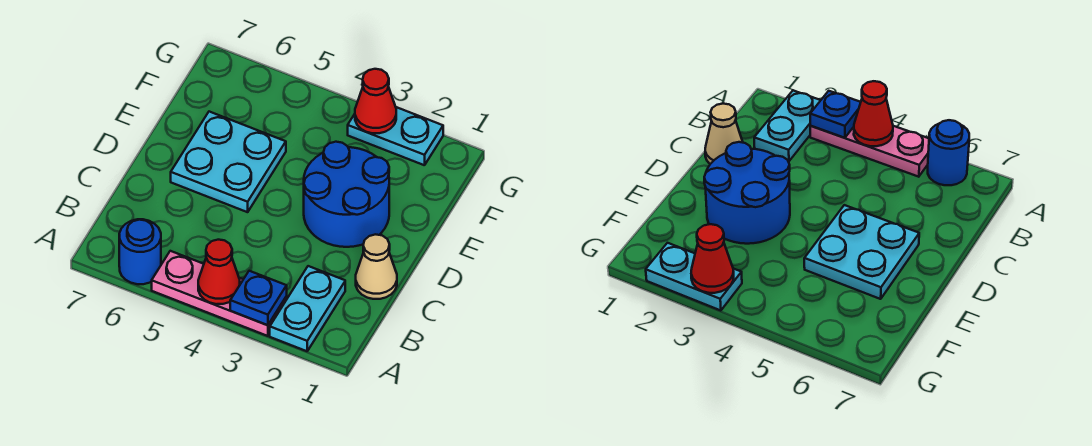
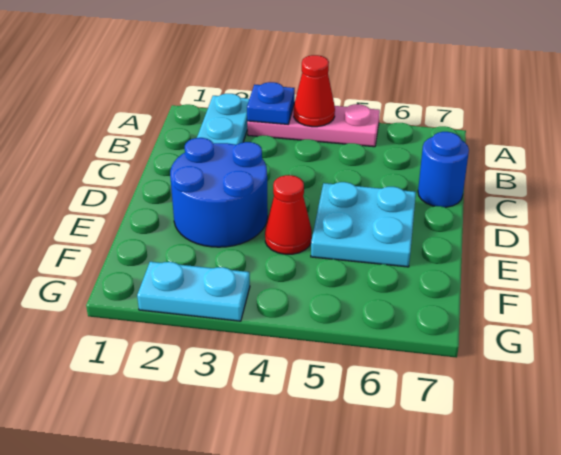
blue round brick A6 level 1 -> blue round brick C7 level 1
tan cone C1 level 1 -> none
red cone G3 level 2 -> red cone E4 level 1

